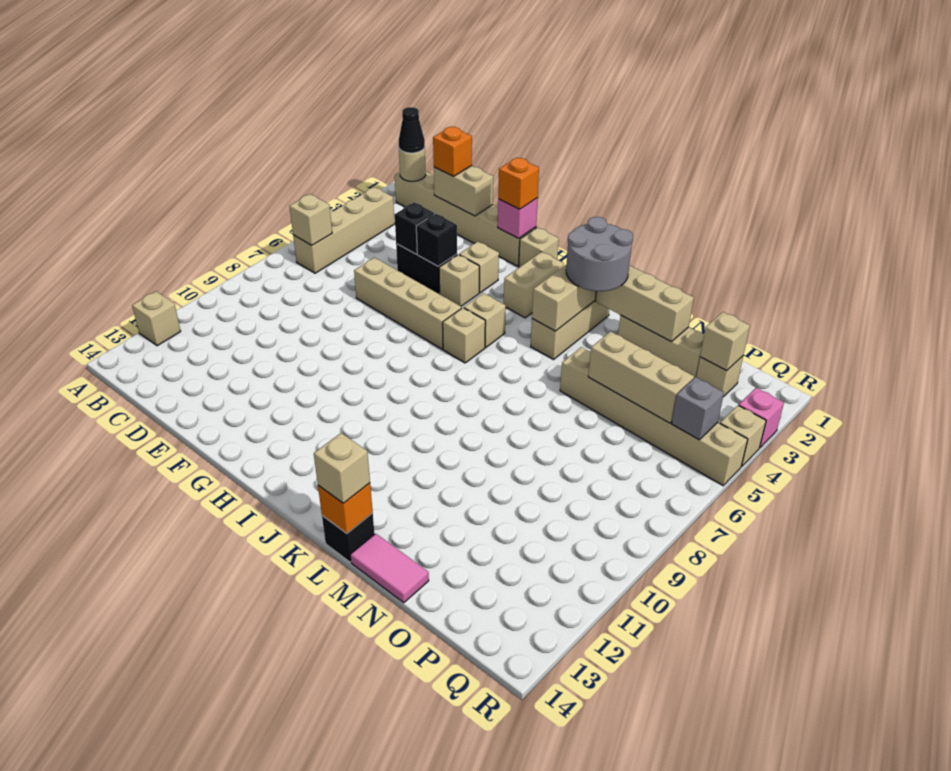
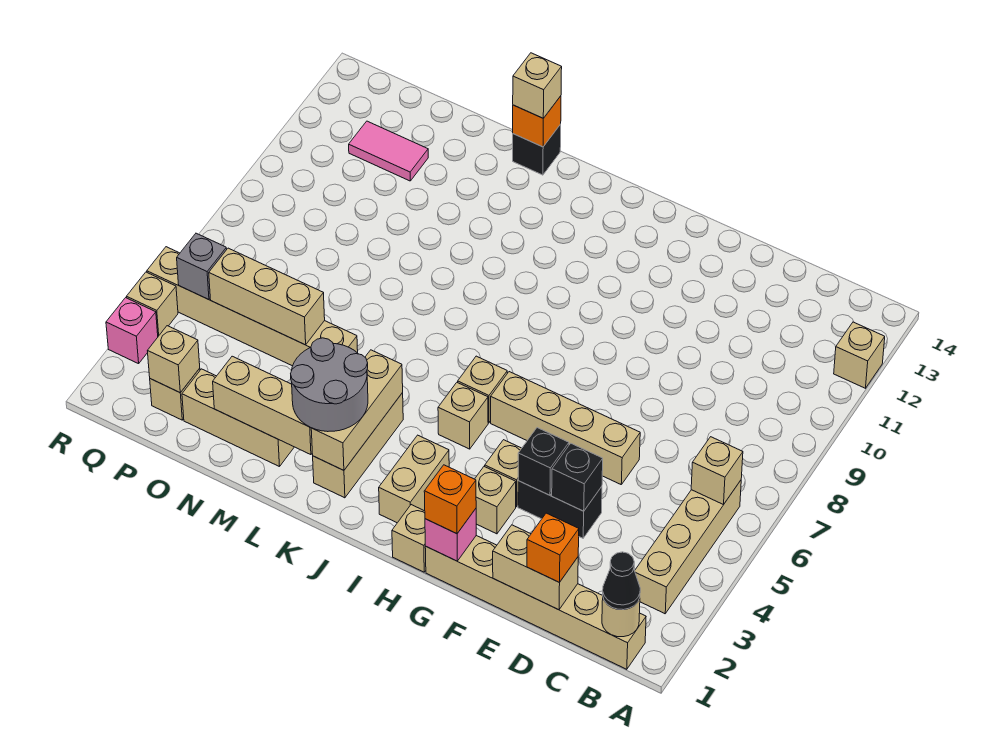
pink tile M14:N14 level 1 -> pink tile O12:P12 level 1

